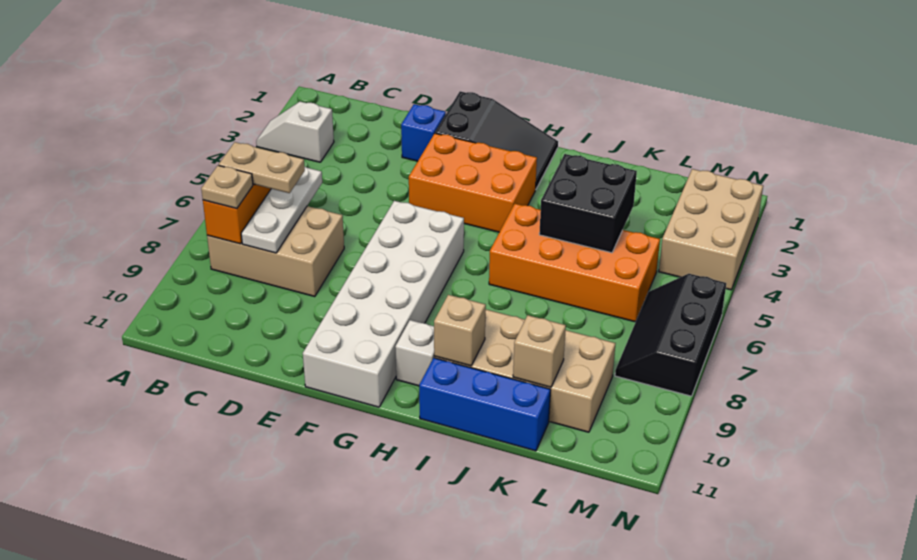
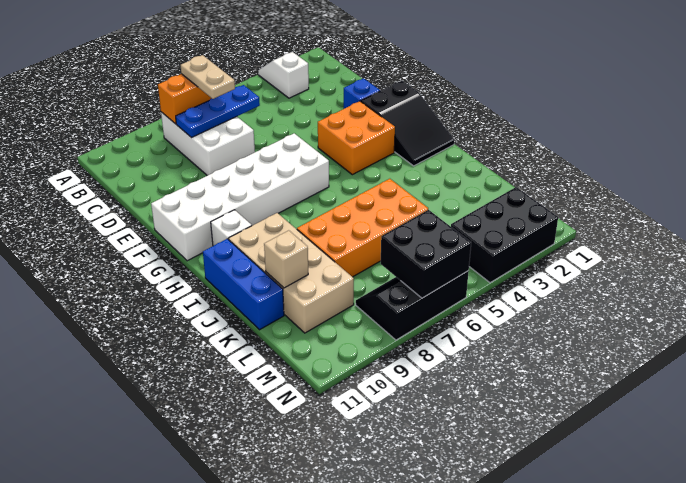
tan brick B7:D8 level 1 -> white brick B7:D8 level 1
tan plate B8 level 3 -> none
white plate C6:C8 level 2 -> blue plate C6:C8 level 2
orange brick F3:H4 level 1 -> orange brick F3:G4 level 1
orange brick I5:L6 level 1 -> orange brick J5:K8 level 1
tan brick I10 level 2 -> none
black brick J4:K5 level 2 -> black brick M6:N7 level 2
tan brick M2:N4 level 1 -> black brick M2:N4 level 1

